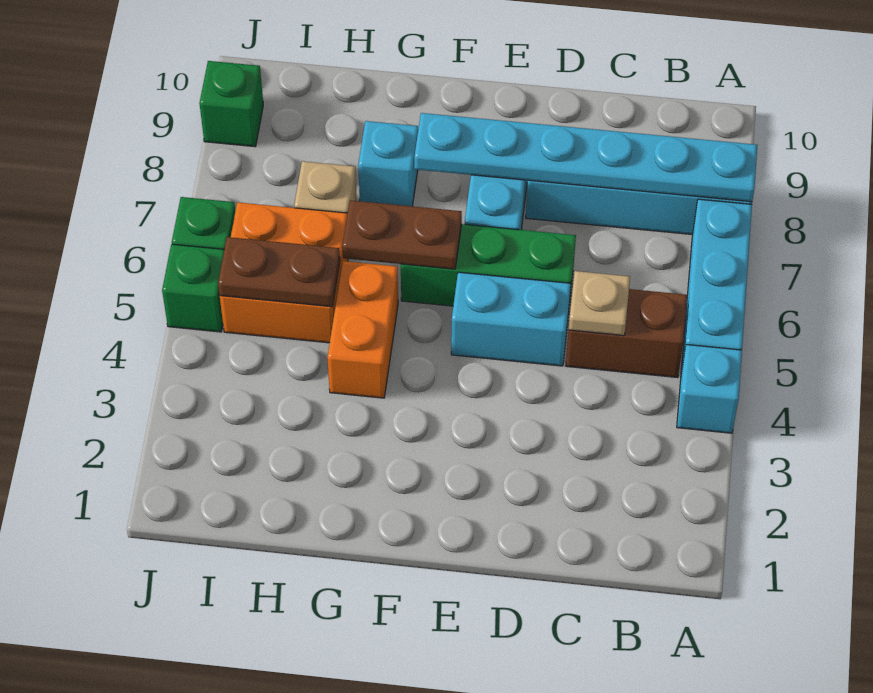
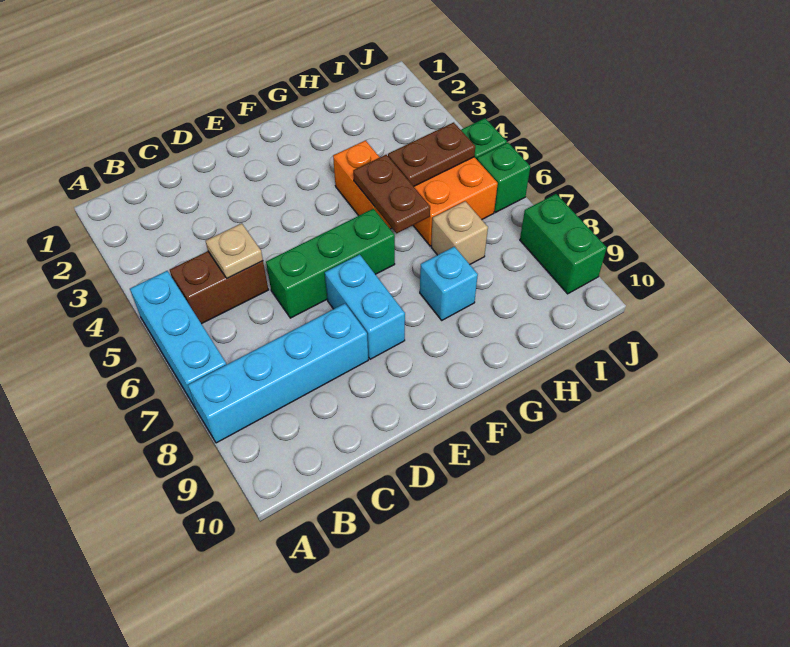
cyan brick A4 level 1 -> none
cyan plate A8:F8 level 2 -> none
cyan brick D5:E5 level 1 -> none
brown plate F6:G6 level 2 -> brown plate G5:G6 level 2
green brick J9 level 1 -> green brick J8:J9 level 1

